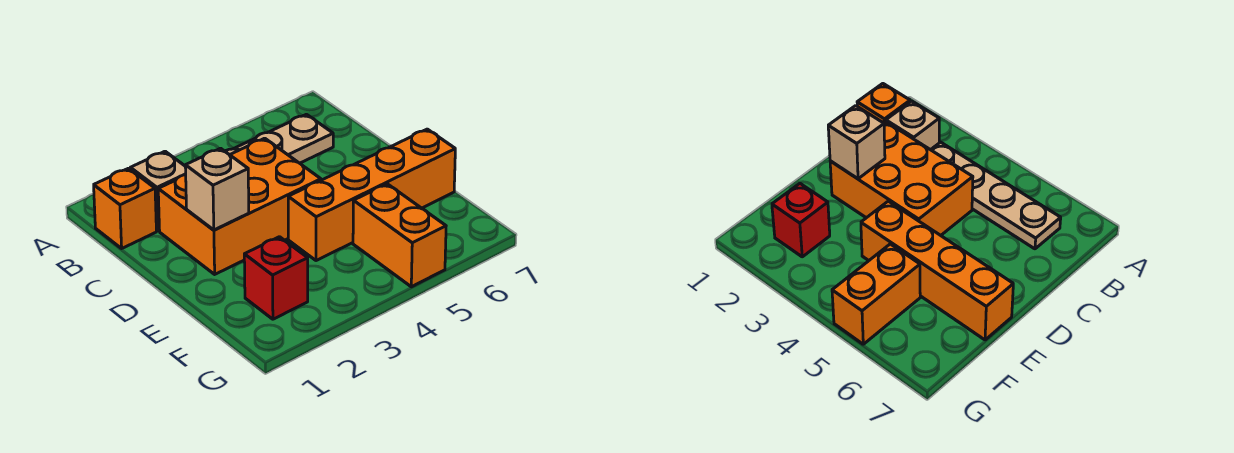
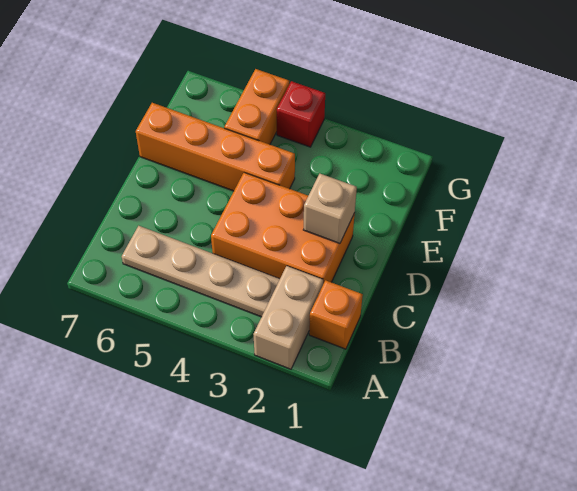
tan brick B2 level 1 -> tan brick A2:B2 level 1
red brick F2 level 1 -> red brick G4 level 1

